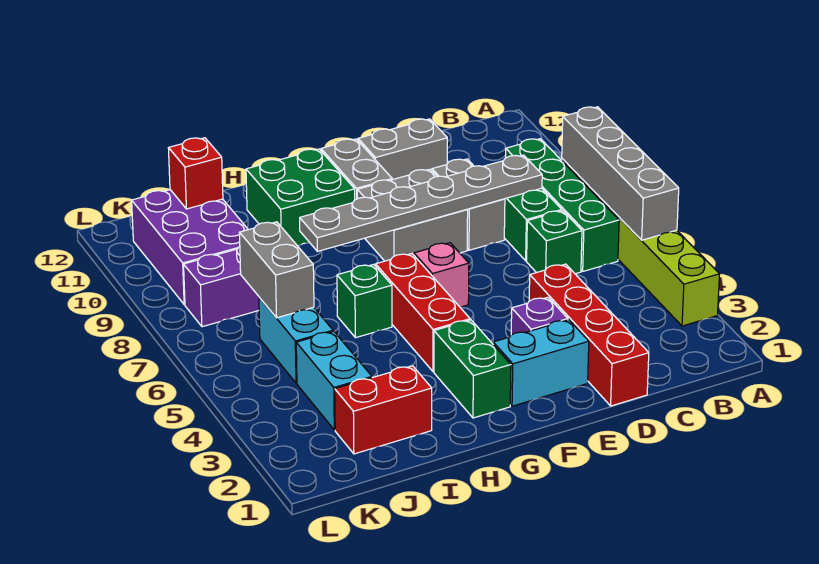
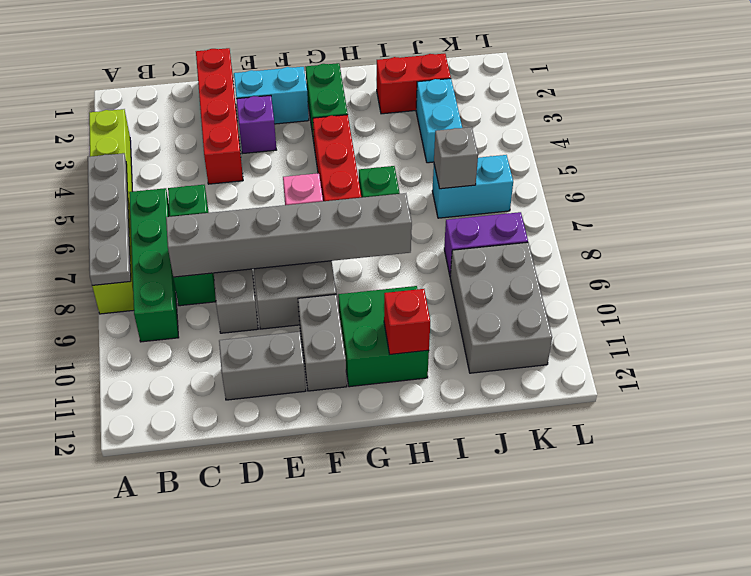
grey brick A5:A8 level 2 -> grey plate A5:A8 level 2
grey plate C8:H8 level 2 -> grey brick C8:H8 level 2
cyan brick J5:J6 level 1 -> cyan brick J6:K6 level 1
grey brick J6:J7 level 2 -> grey brick J6 level 2
purple brick J9:K11 level 1 -> grey brick J9:K11 level 1
red brick J11 level 2 -> red brick H11 level 2

